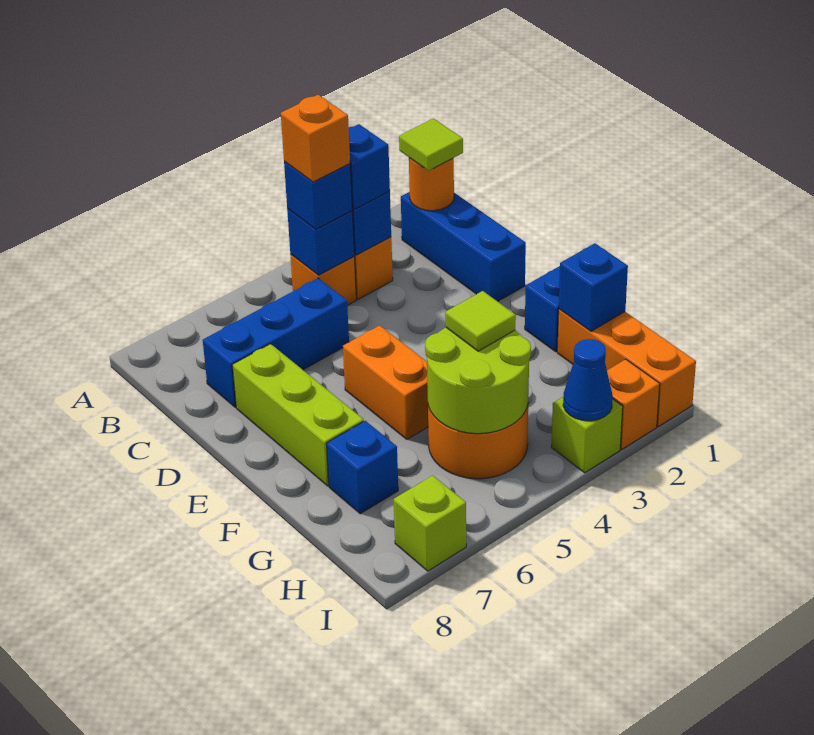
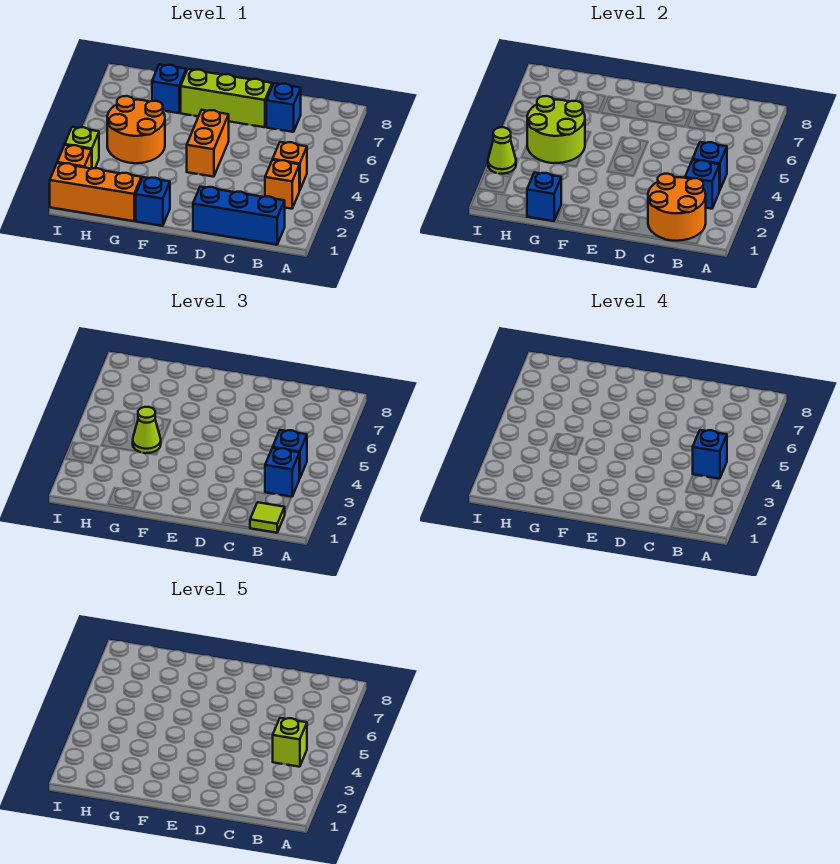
orange round brick B1 level 2 -> orange round brick B1:C2 level 2
orange brick B4 level 4 -> blue brick B4 level 4
blue brick C5:C7 level 1 -> blue brick C7 level 1
orange brick E5:F5 level 1 -> orange brick E4:E5 level 1
lime tile G4 level 3 -> lime cone G4 level 3
blue cone I3 level 2 -> lime cone I3 level 2
lime brick I7 level 1 -> lime brick B4 level 5

